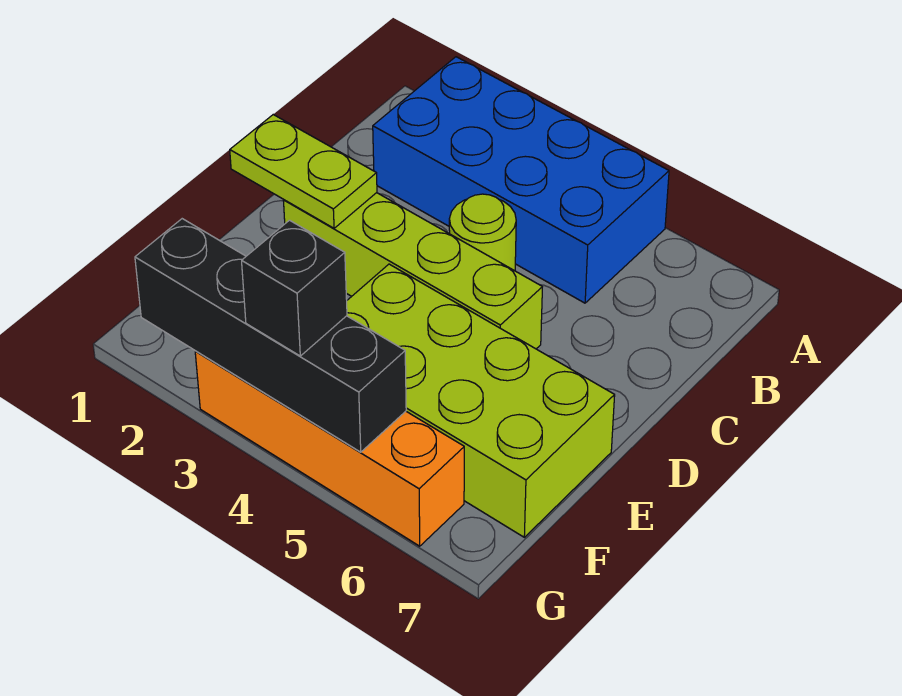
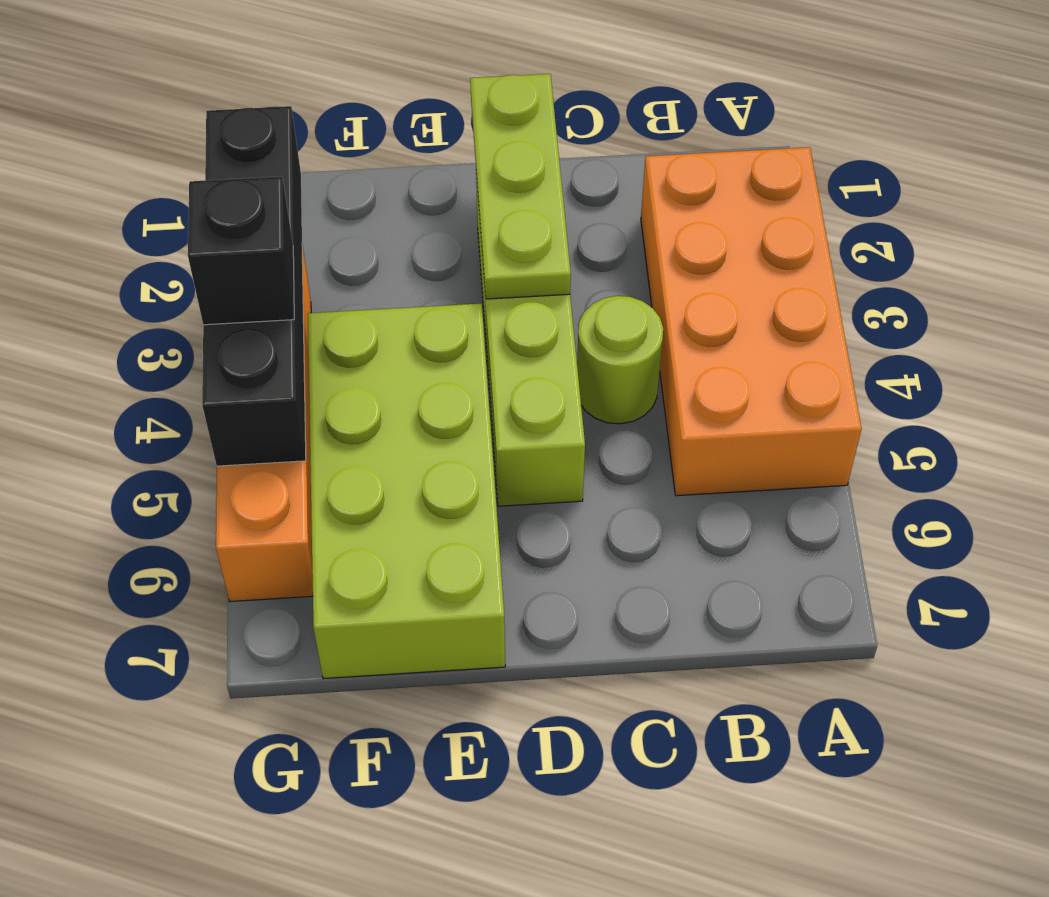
blue brick A2:B5 level 1 -> orange brick A2:B5 level 1
lime plate D1:D2 level 2 -> lime plate D1:D3 level 2

